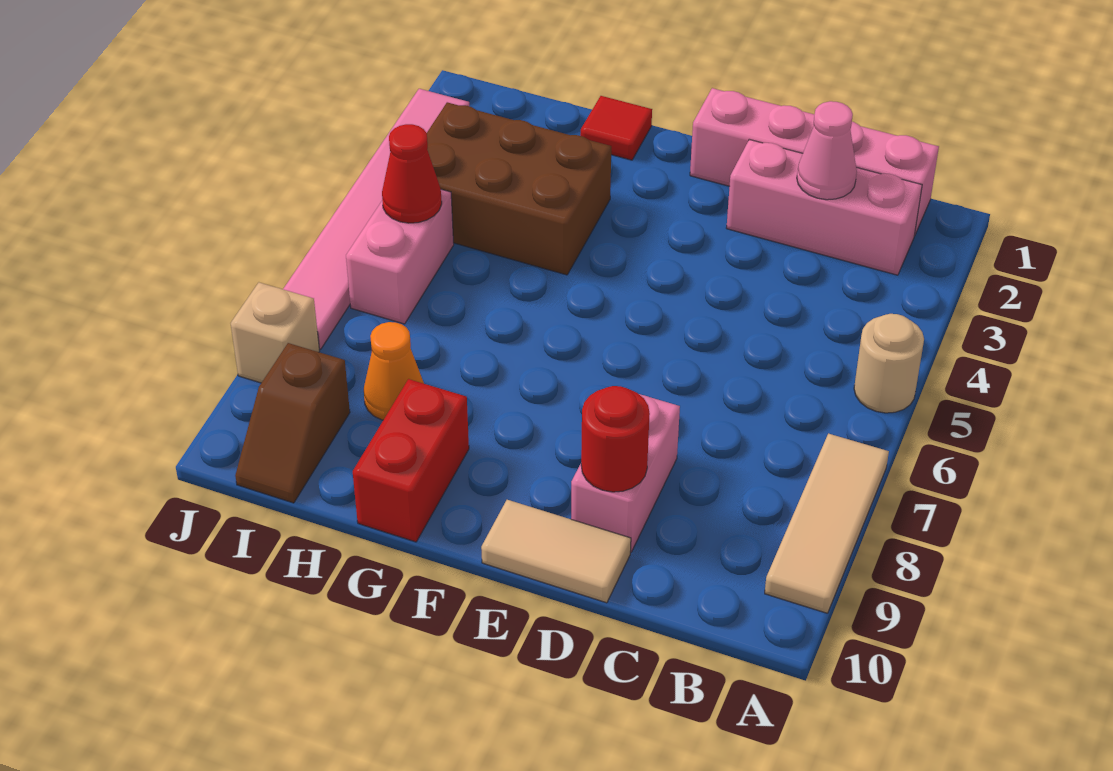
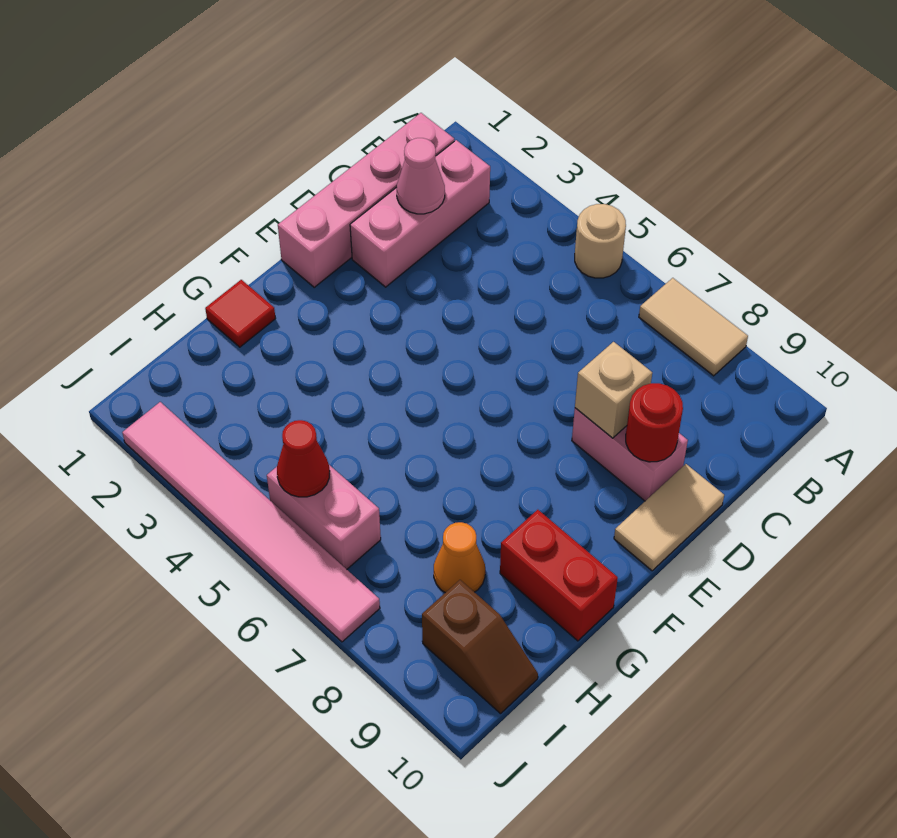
tan tile A7:A9 level 1 -> tan tile A7:A8 level 1
brown brick G3:I4 level 1 -> none
tan brick J8 level 1 -> tan brick D8 level 2

